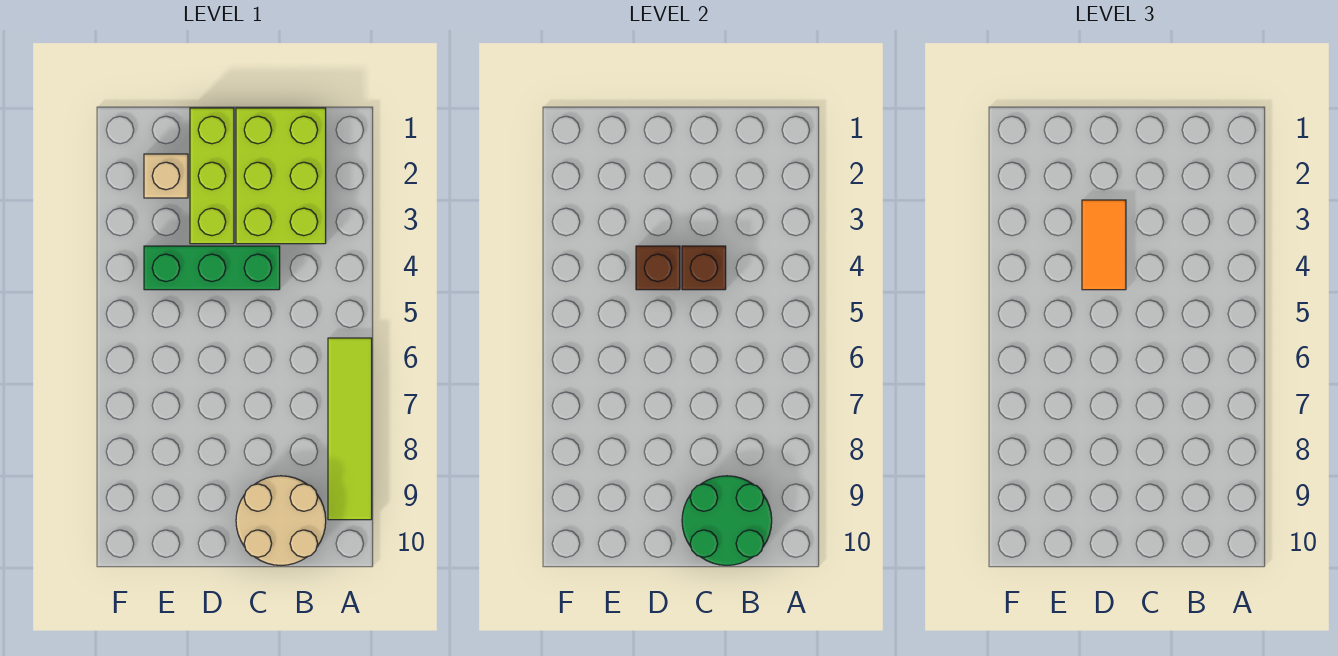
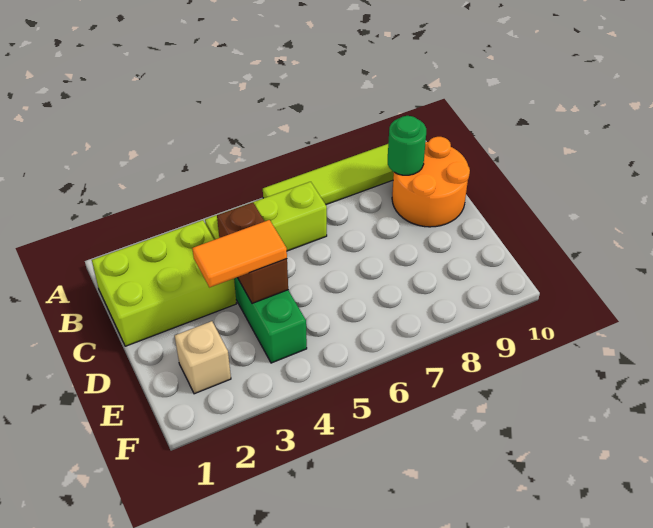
tan round brick B9:C10 level 1 -> orange round brick B9:C10 level 1
green round brick B9:C10 level 2 -> green round brick B9 level 2
lime brick D1:D3 level 1 -> lime brick B4:B6 level 1

